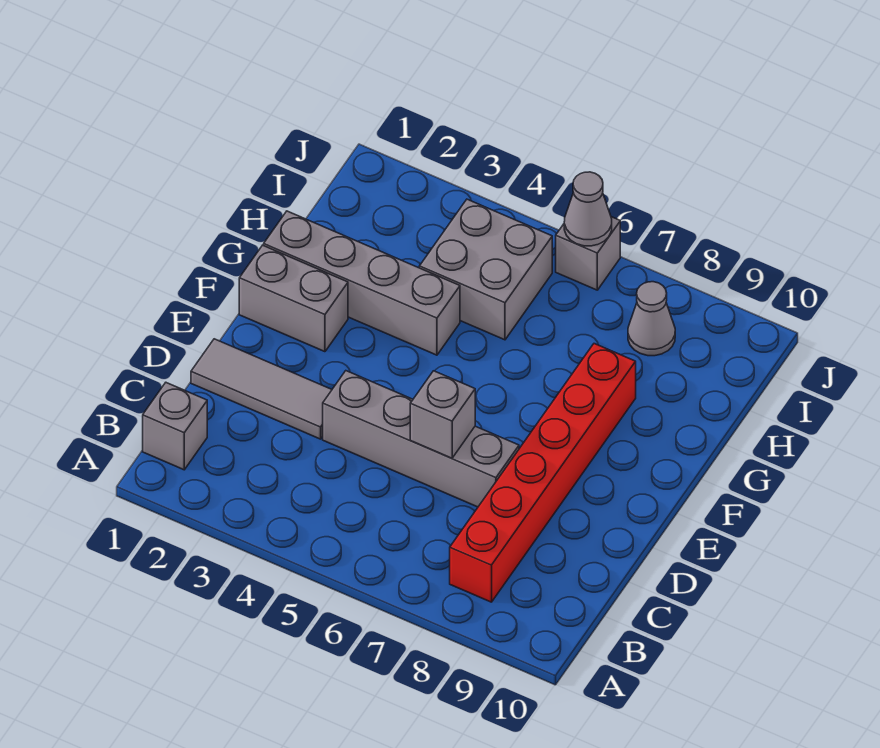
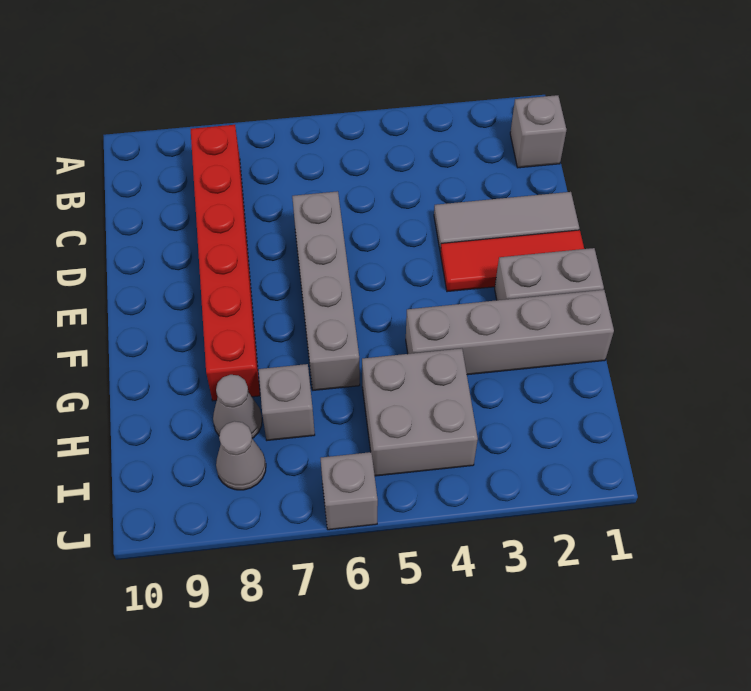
grey brick D4:D7 level 1 -> grey brick D6:G6 level 1
grey brick D6 level 2 -> grey brick H7 level 1
none -> red tile E1:E3 level 1
grey cone J6 level 2 -> grey cone H8 level 1

